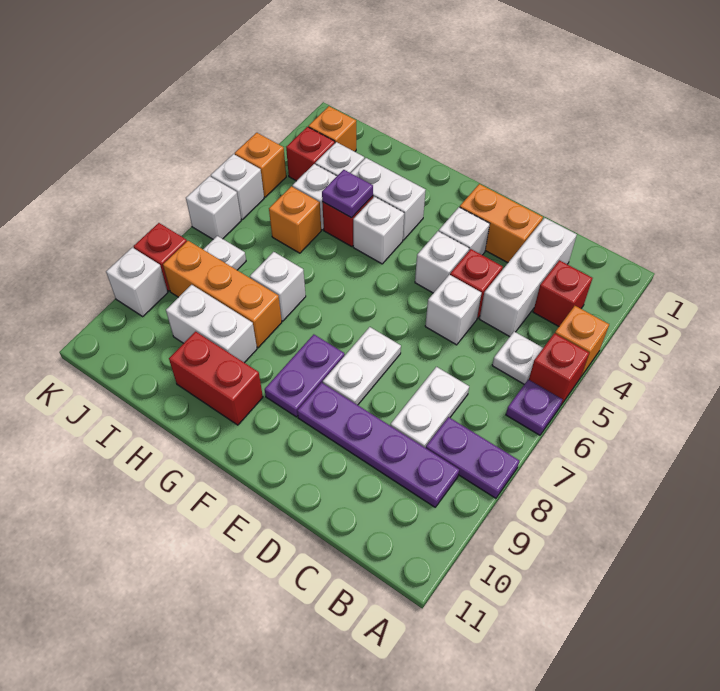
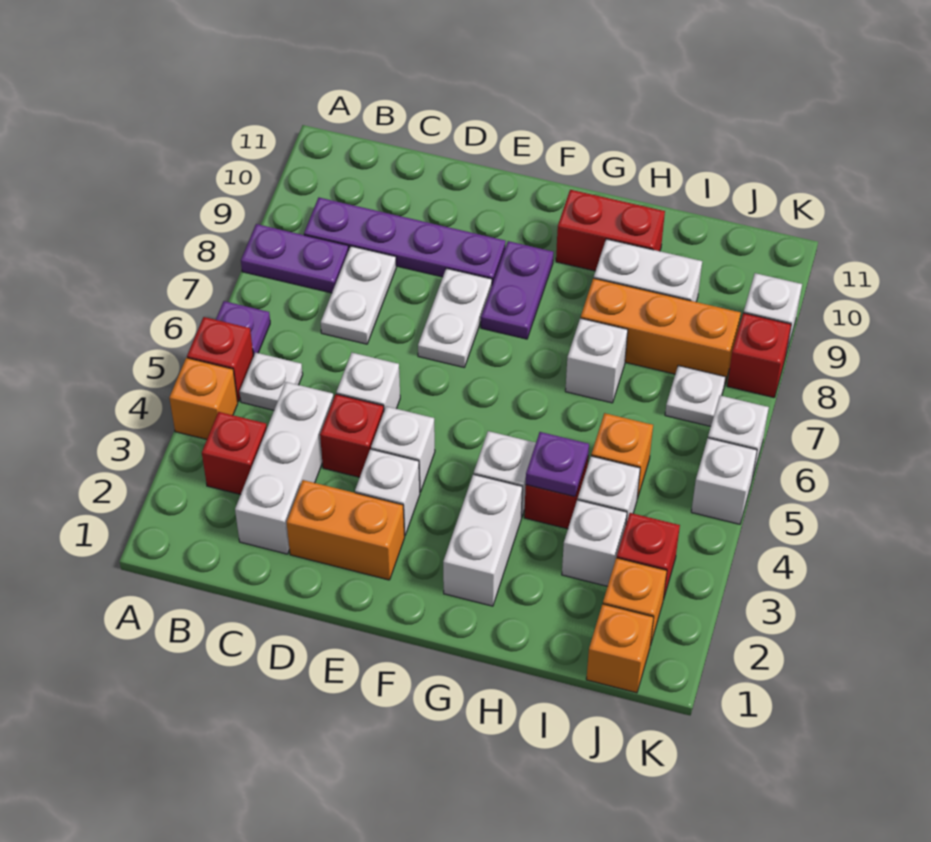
white brick G3:H3 level 1 -> white brick G2:G3 level 1
orange brick K4 level 1 -> orange brick J1 level 1

